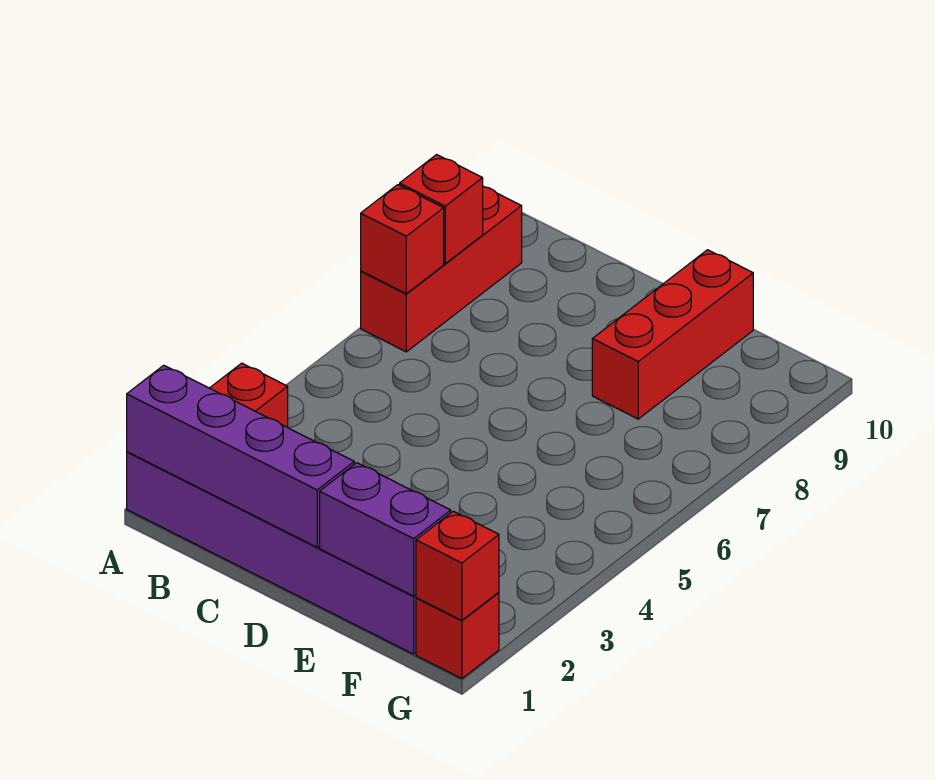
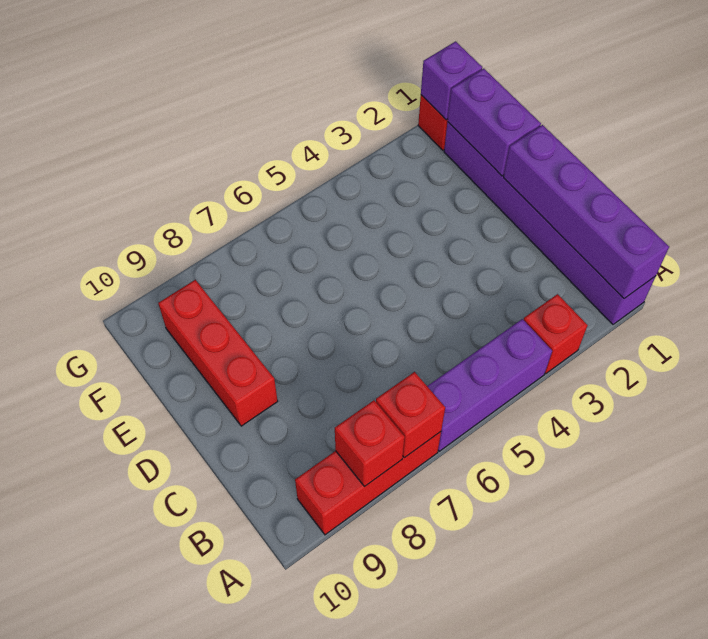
none -> purple brick A4:A6 level 1
red brick E8:E10 level 1 -> red brick D9:F9 level 1
red brick G1 level 2 -> purple brick G1 level 2

